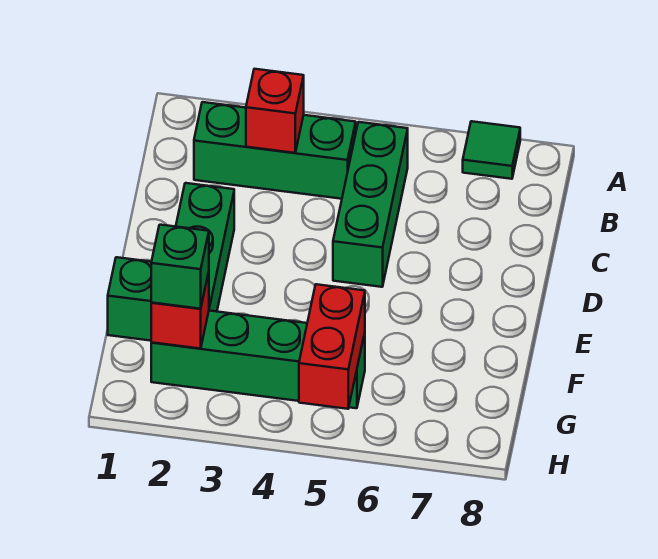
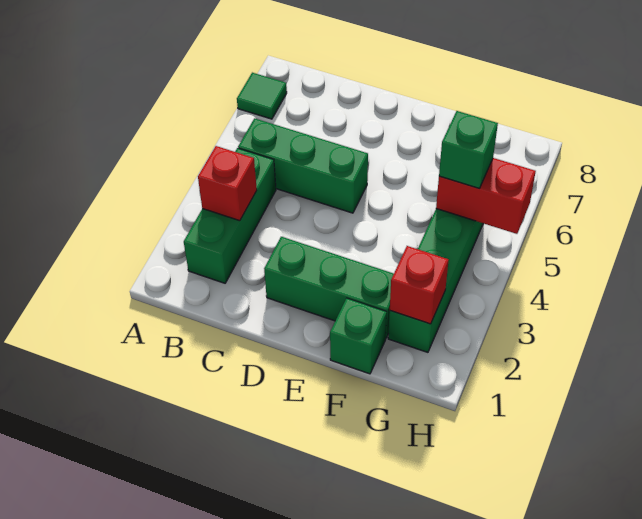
green brick G2 level 3 -> green brick G5 level 3

